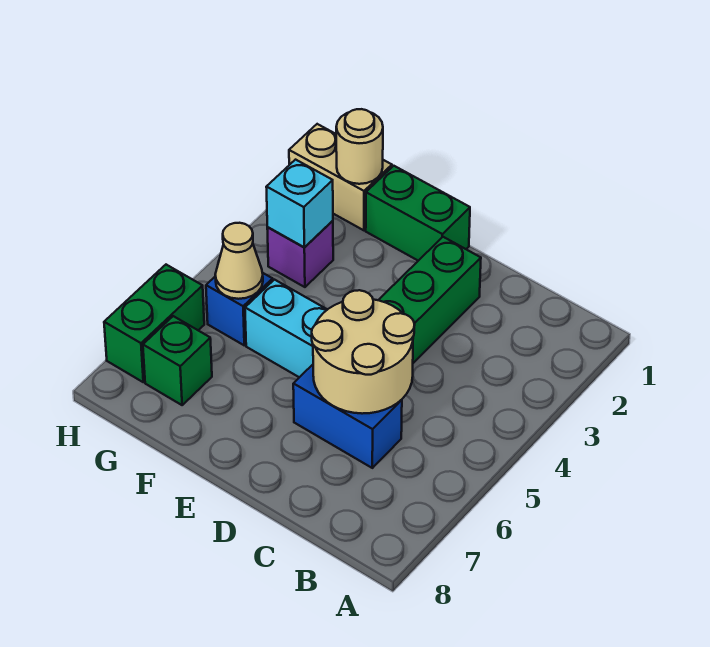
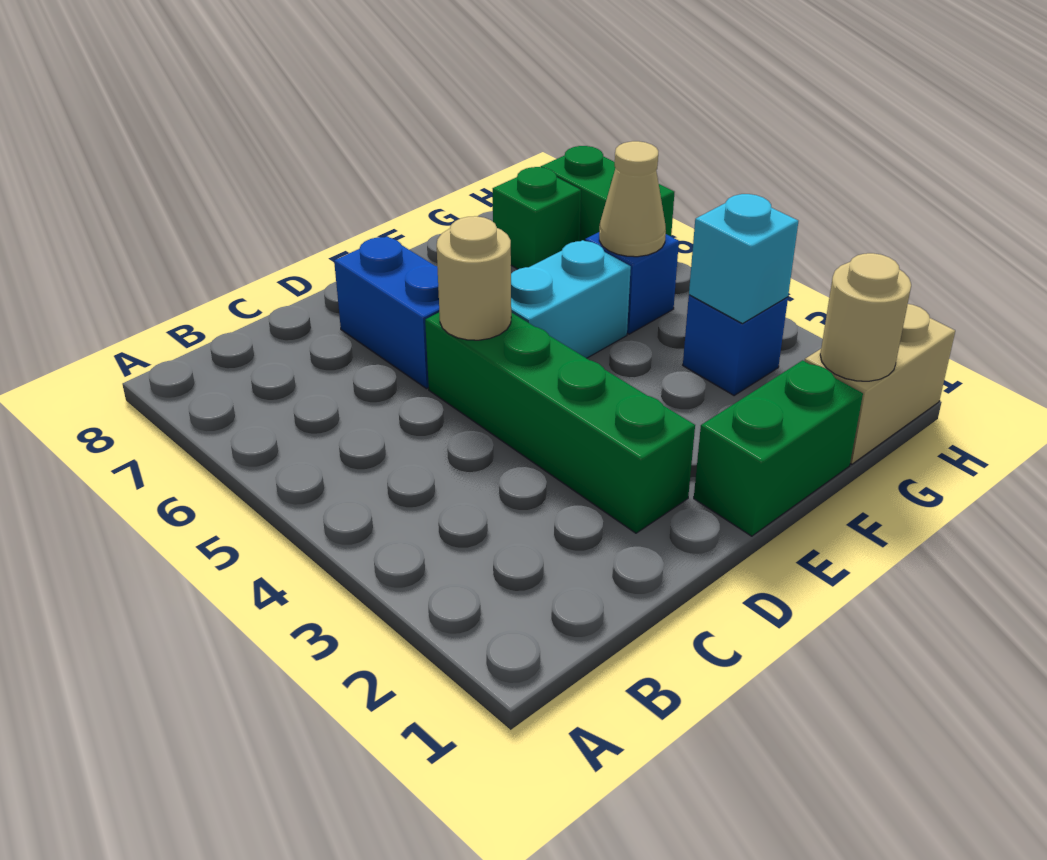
tan round brick C5:D6 level 2 -> tan round brick D5 level 2
blue brick C6:D6 level 1 -> blue brick D6:D7 level 1
purple brick G3 level 1 -> blue brick G3 level 1

